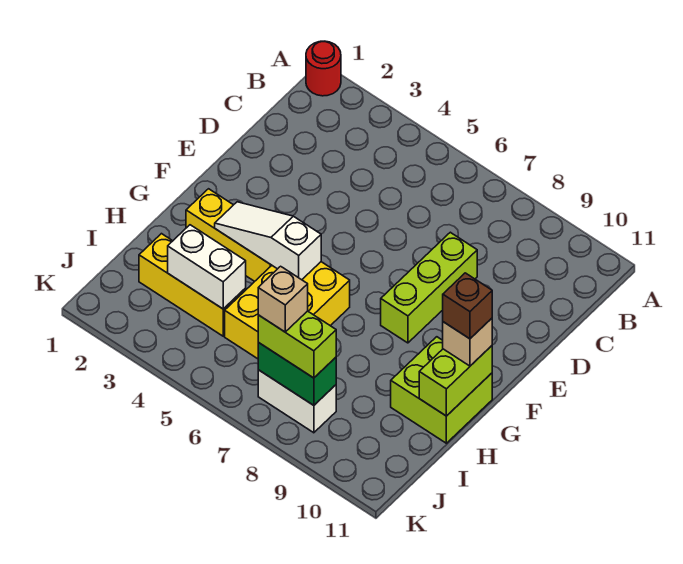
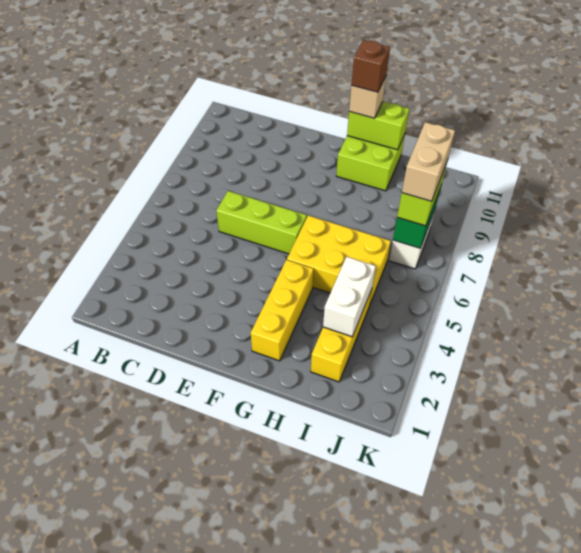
red round brick A1 level 1 -> none
lime brick D8:F8 level 1 -> lime brick D6:F6 level 1
white slope G3:G5 level 2 top 5 -> none
tan brick J7 level 4 -> tan brick J7:J8 level 4

